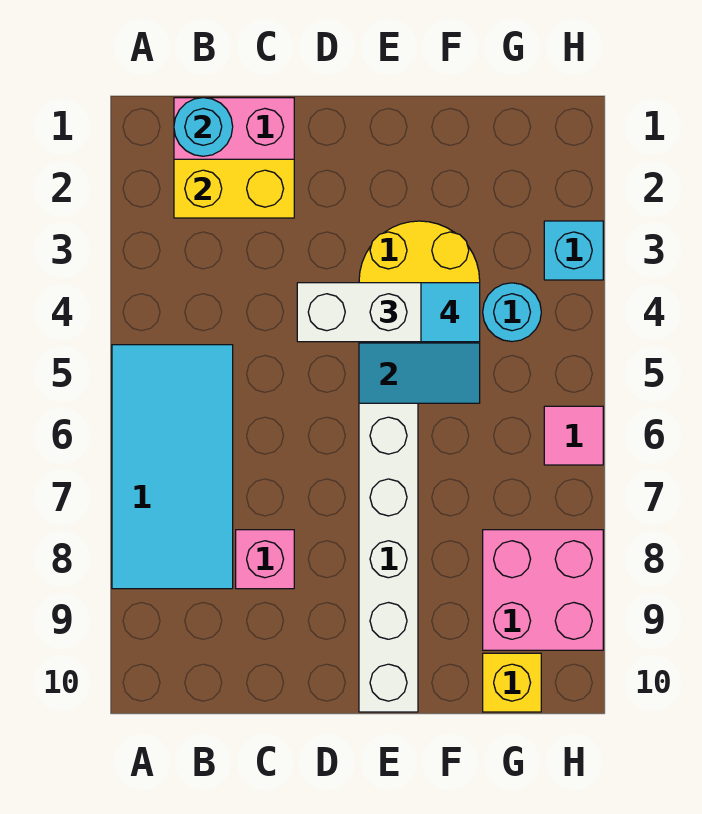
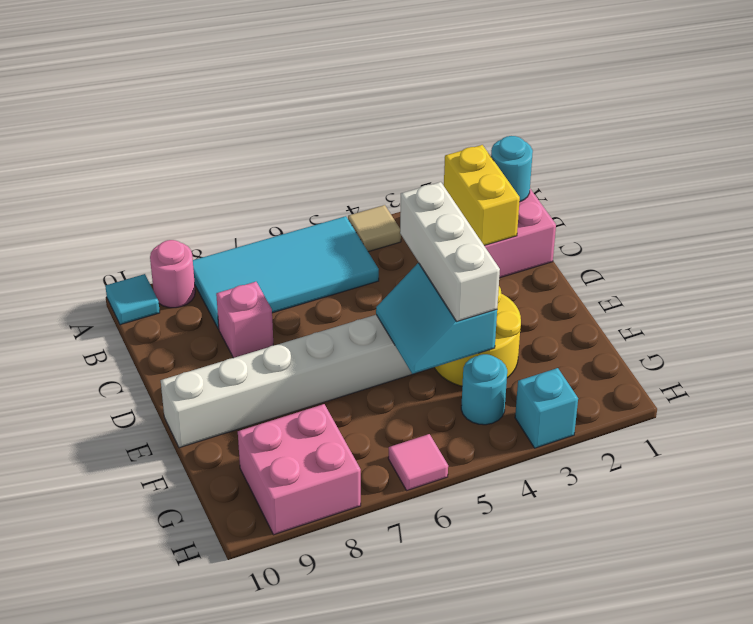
none -> tan tile A4 level 1
none -> pink round brick A9 level 1
cyan tile F4 level 4 -> cyan tile A10 level 1
yellow brick G10 level 1 -> none

